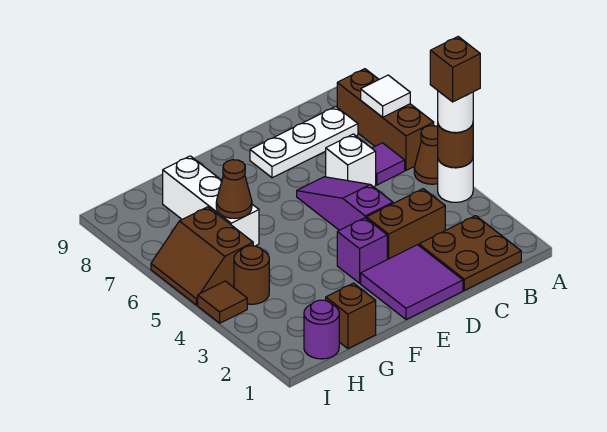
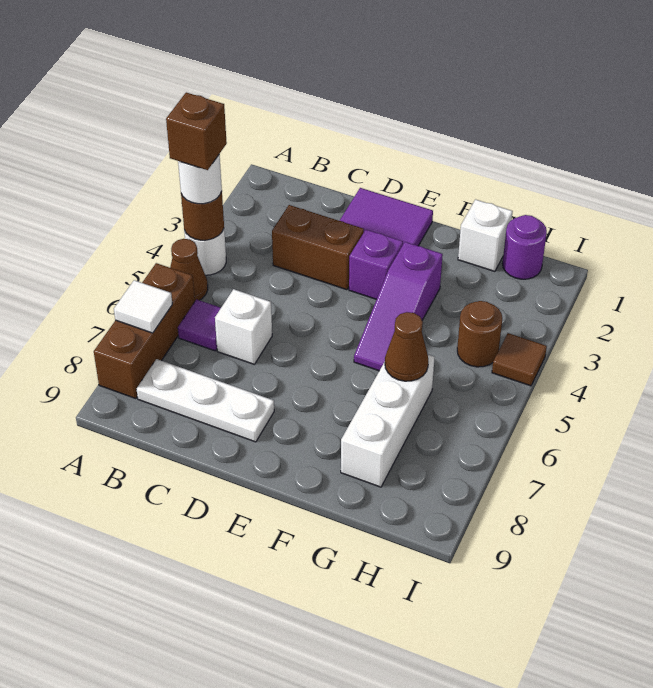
brown plate B1:C2 level 1 -> none
purple slope D4:D6 level 1 top 4 -> purple slope F3:F5 level 1 top 3
brown brick G1 level 1 -> white brick G1 level 1
brown slope H5:I6 level 1 top H -> none

